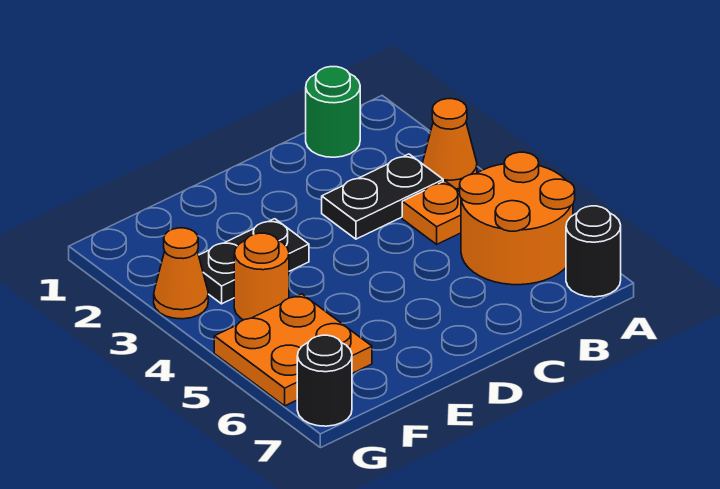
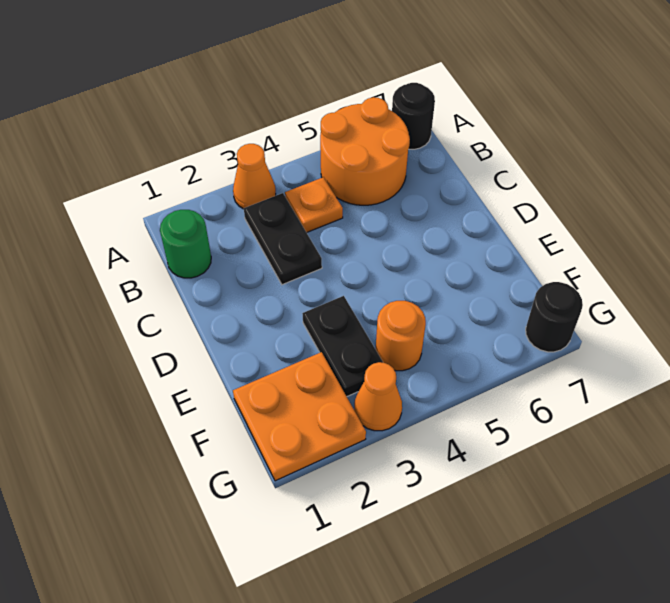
orange plate F5:G6 level 1 -> orange plate F1:G2 level 1

